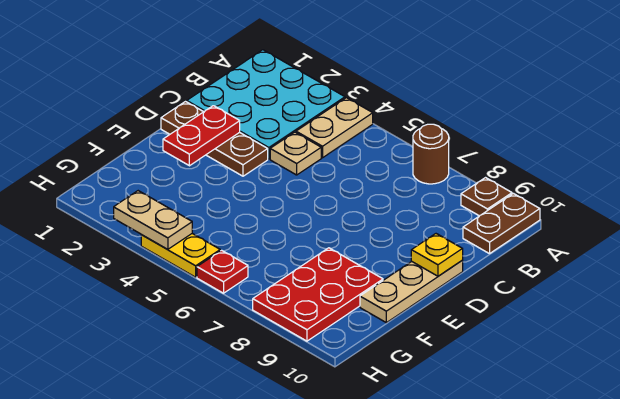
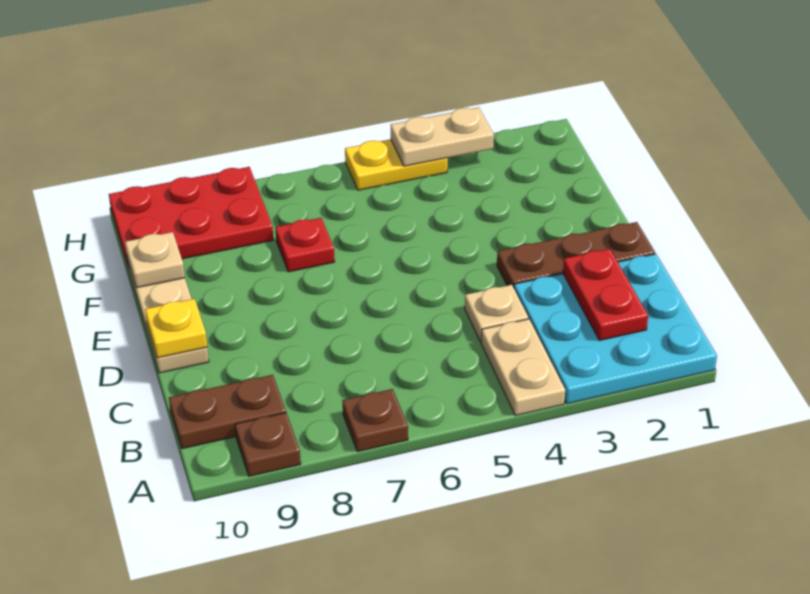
brown round brick A7 level 1 -> brown plate A7 level 1
brown plate A10:B10 level 1 -> brown plate B9:B10 level 1
red plate D2:E2 level 2 -> red plate B2:C2 level 2
red plate F8:H9 level 1 -> red plate G8:H10 level 1
none -> tan plate F10 level 2
red plate H6 level 1 -> red plate F7 level 1

